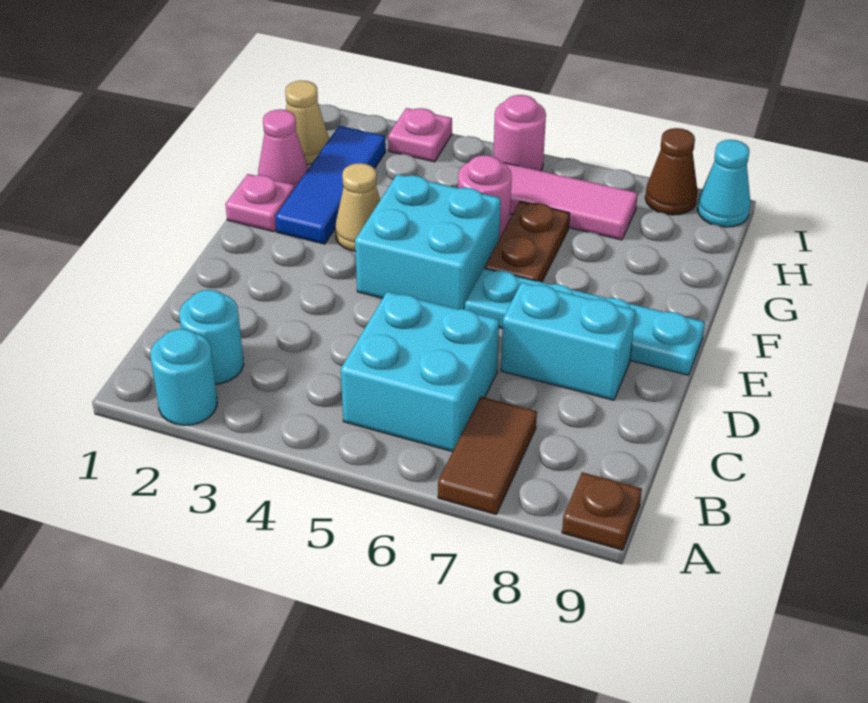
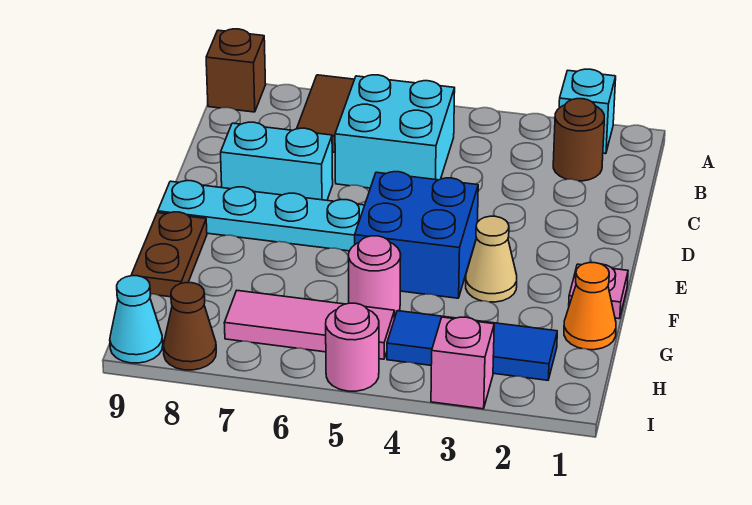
cyan round brick A2 level 1 -> cyan brick A2 level 1
brown plate A9 level 1 -> brown brick A9 level 1
cyan round brick B2 level 1 -> brown round brick B2 level 1
cyan brick E4:F5 level 1 -> blue brick E4:F5 level 1
blue tile F2:H2 level 1 -> blue tile H2:H4 level 1
brown plate F6:G6 level 1 -> brown plate F9:G9 level 1
pink cone G1 level 1 -> orange cone G1 level 1
tan cone H1 level 1 -> none
pink plate I3 level 1 -> pink brick I3 level 1

